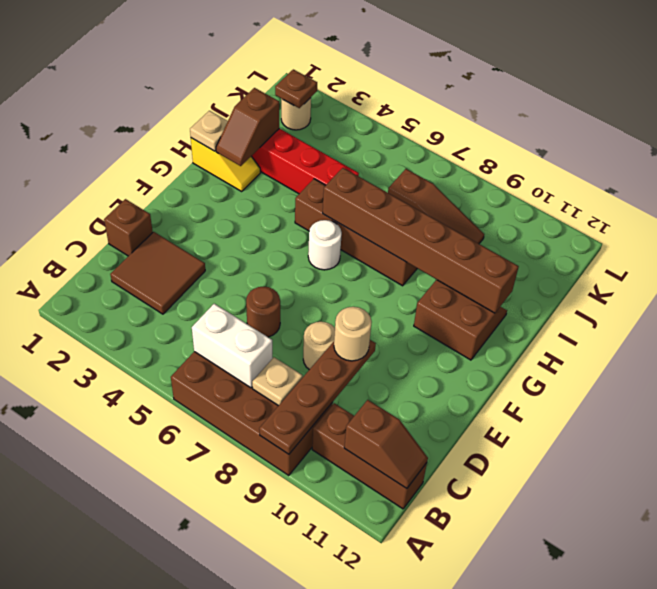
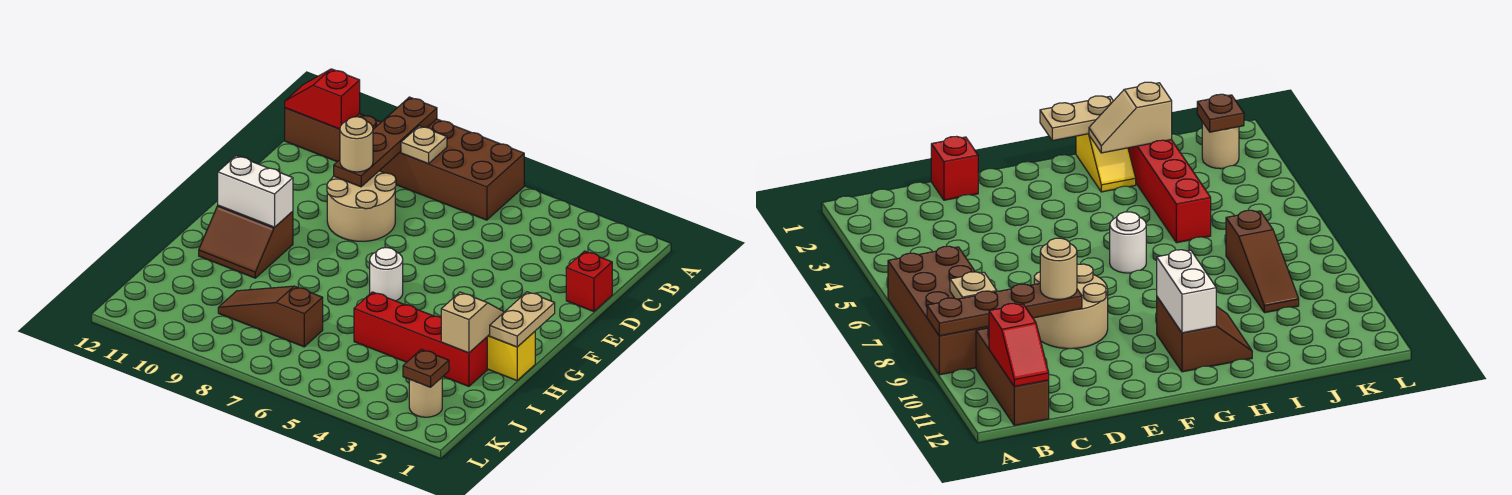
white brick B6:B7 level 2 -> white brick G10:G11 level 2
brown slope B11:B12 level 2 top 11 -> red slope B11:B12 level 2 top 11
brown tile C2:D3 level 1 -> none
brown brick D1 level 1 -> red brick D1 level 1
brown round brick D6 level 1 -> none
tan round brick D8 level 1 -> tan round brick D8:E9 level 1
tan plate H1 level 2 -> tan plate G1:H1 level 2
brown slope H2:I2 level 2 top I -> tan slope H2:I2 level 2 top I
brown brick H5:H8 level 1 -> none
brown brick H6:H11 level 2 -> none

